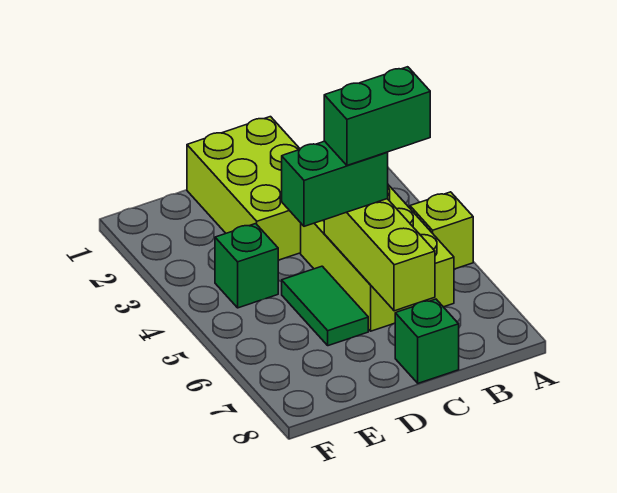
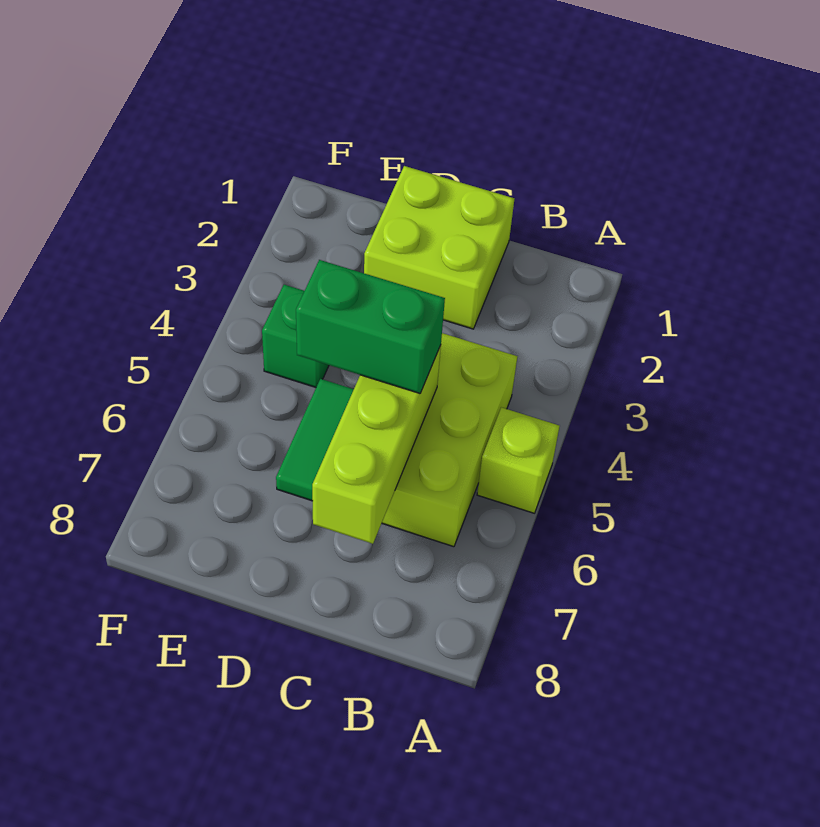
green brick B5:C5 level 4 -> none
lime brick C1:D3 level 1 -> lime brick C1:D2 level 1
green brick C8 level 1 -> none

